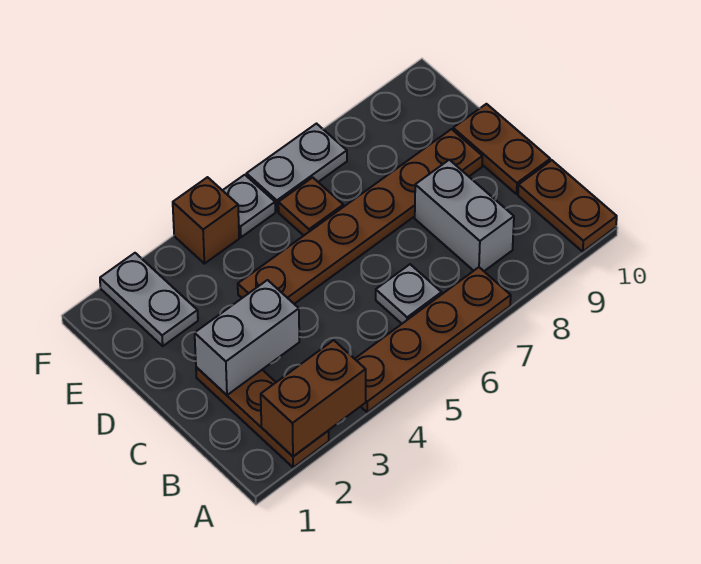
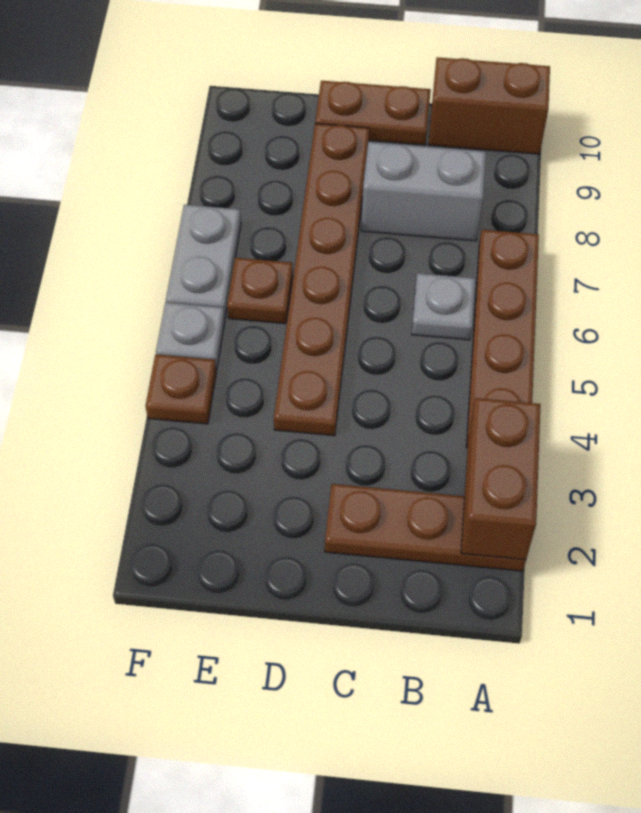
brown plate A10:B10 level 1 -> brown brick A10:B10 level 1
grey brick C2:C3 level 2 -> none
grey plate E2:F2 level 1 -> none
brown brick F4 level 1 -> brown plate F4 level 1

